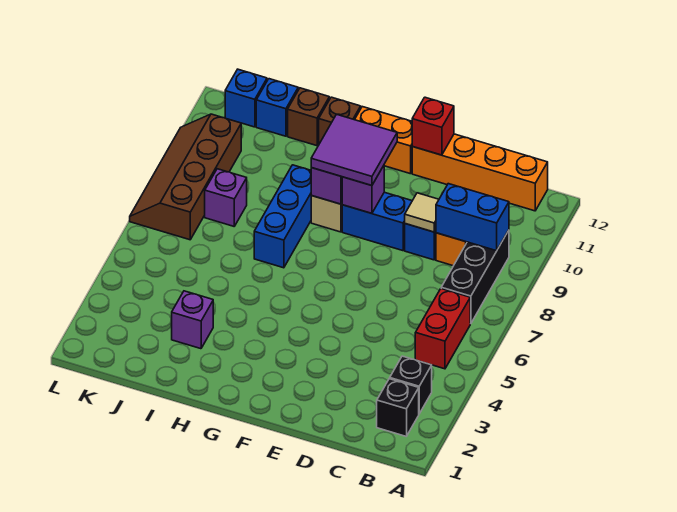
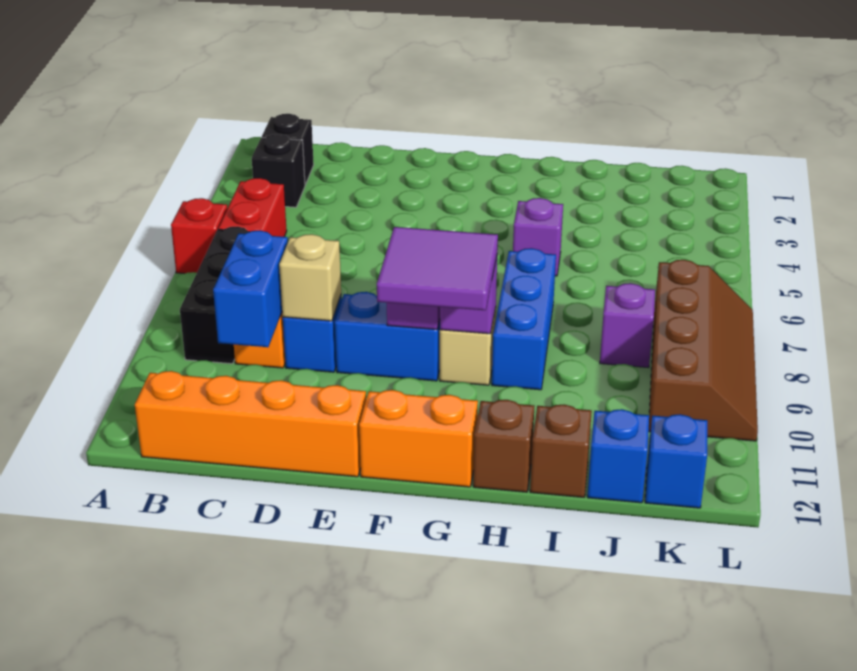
blue brick B9:C9 level 2 -> blue brick C9:C10 level 2
tan tile D9 level 2 -> tan brick D9 level 2
red brick E12 level 2 -> red brick A6 level 1
purple brick I3 level 1 -> purple brick H5 level 1

